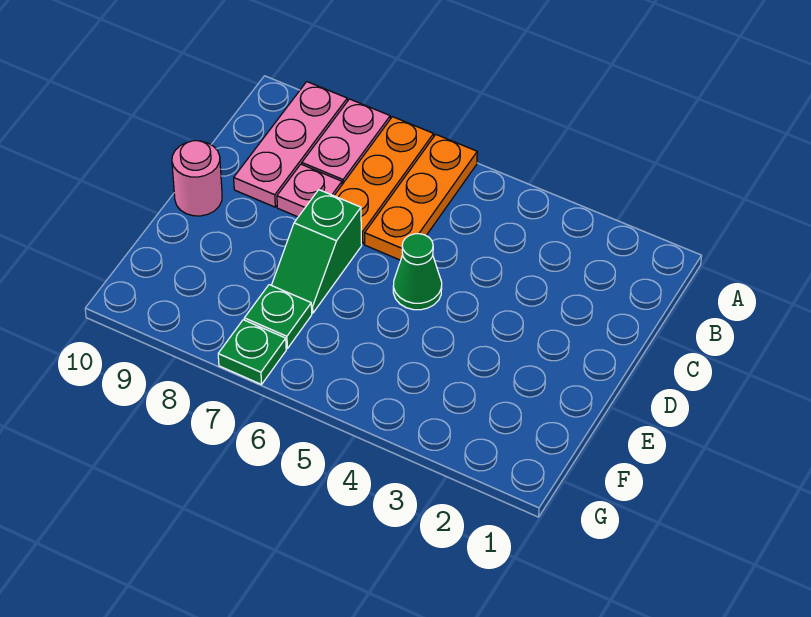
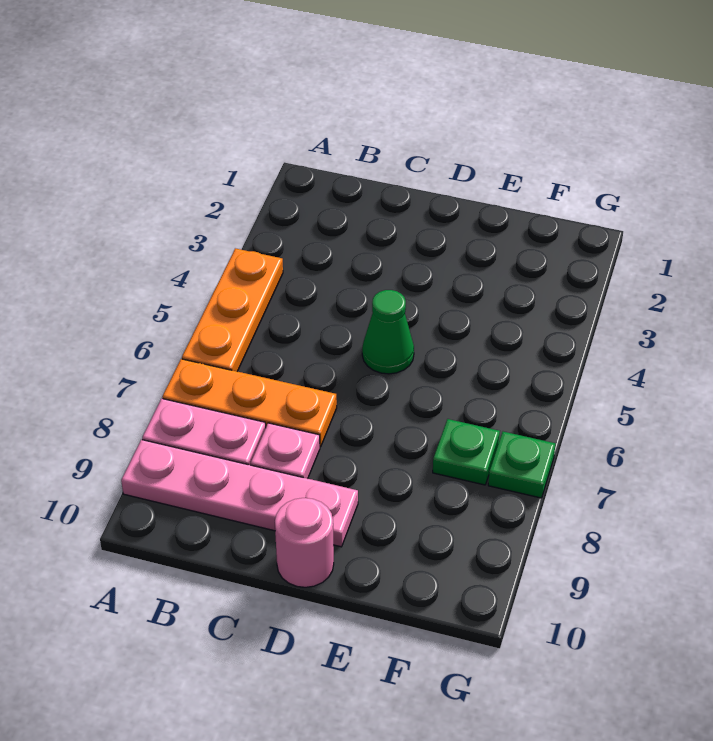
orange plate A6:C6 level 1 -> orange plate A4:A6 level 1
pink plate A9:C9 level 1 -> pink plate A9:D9 level 1
green slope D7:E7 level 1 top D -> none

